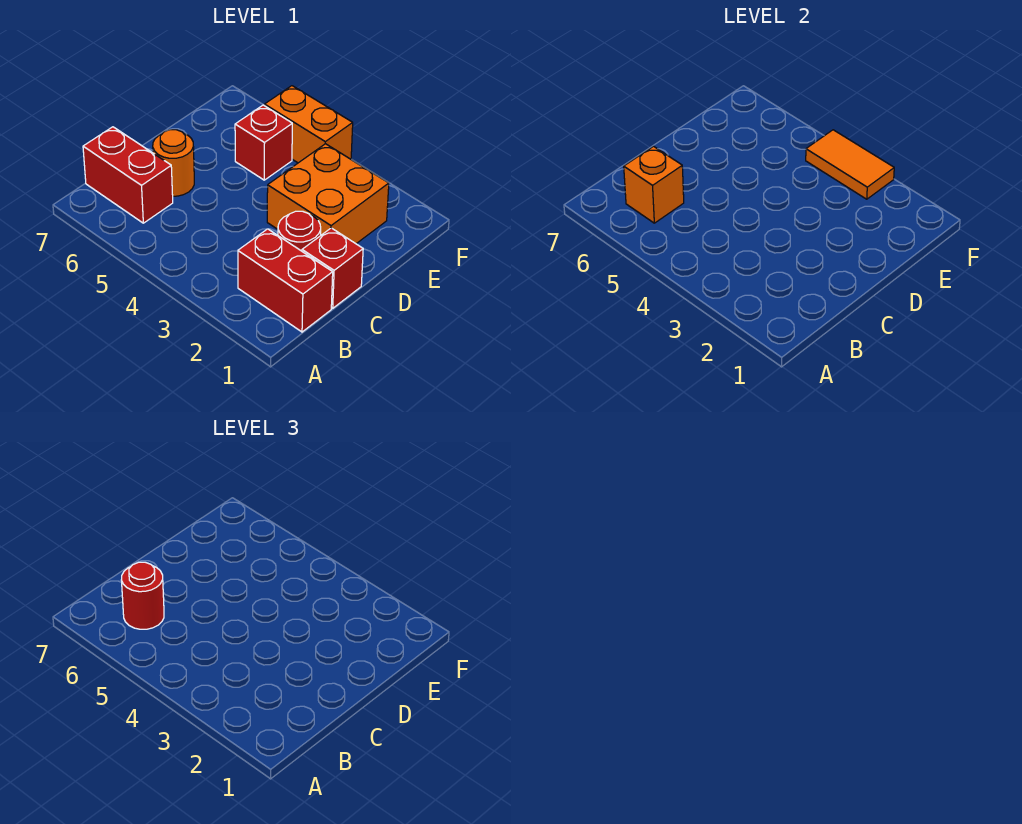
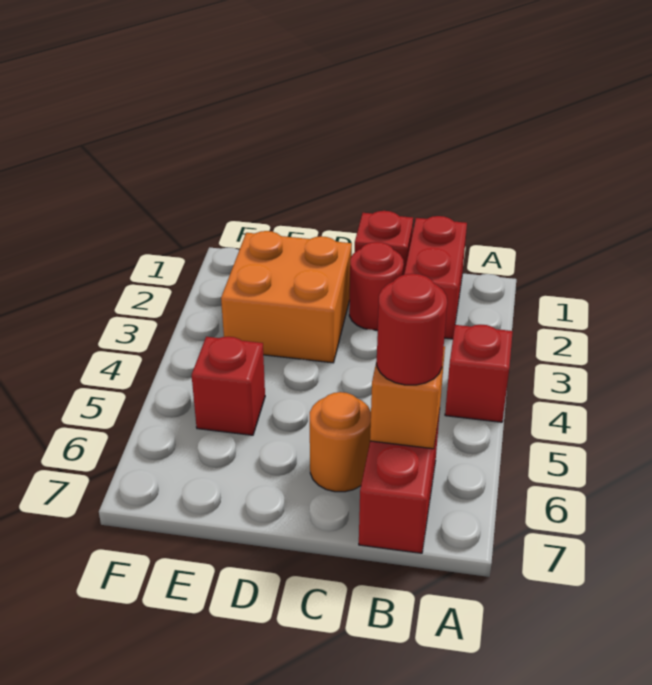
none -> red brick A4 level 1
orange tile F3:F4 level 2 -> none
orange brick F4:F5 level 1 -> none

